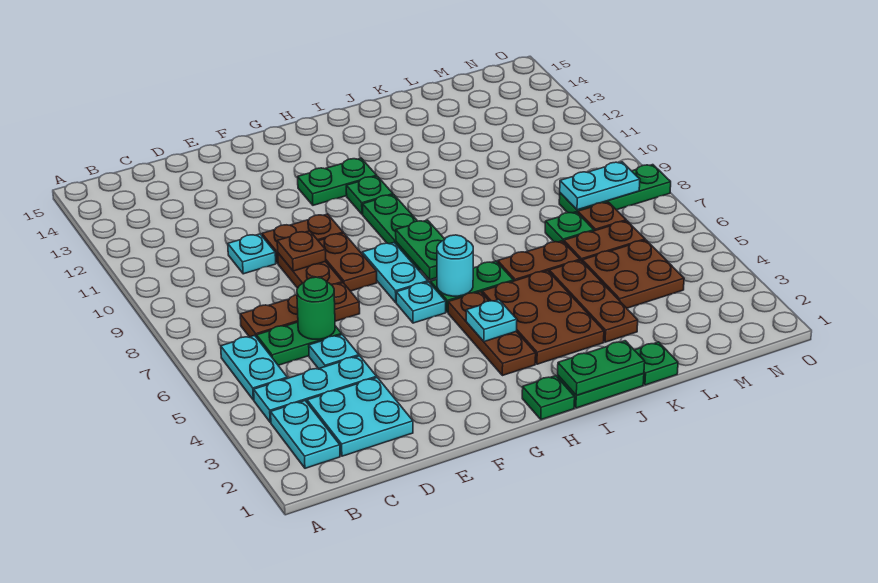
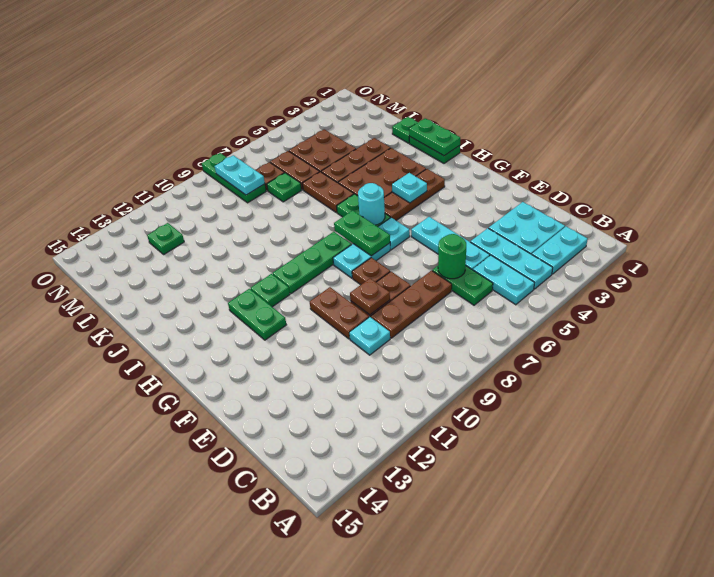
cyan plate B5:B6 level 1 -> cyan plate B5:C5 level 1
brown plate C7:E7 level 1 -> brown plate D7:D9 level 1
cyan plate D5 level 1 -> cyan plate D5:F5 level 1
brown plate F8:F9 level 1 -> brown plate F8 level 1
green plate H1 level 1 -> green plate M12 level 1
green plate H7:H8 level 2 -> green plate G7:H7 level 2

